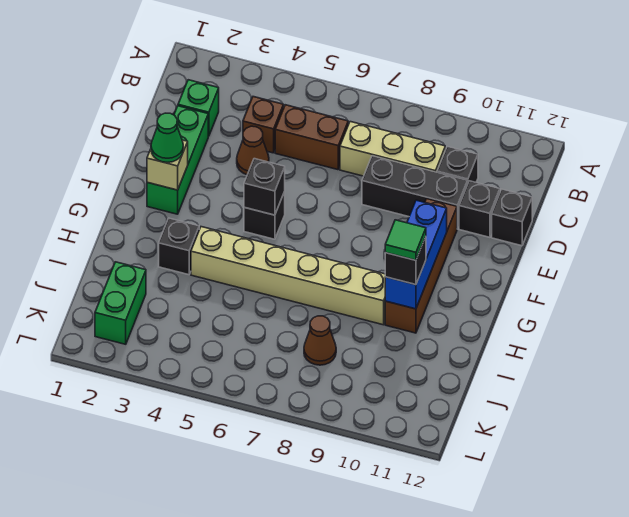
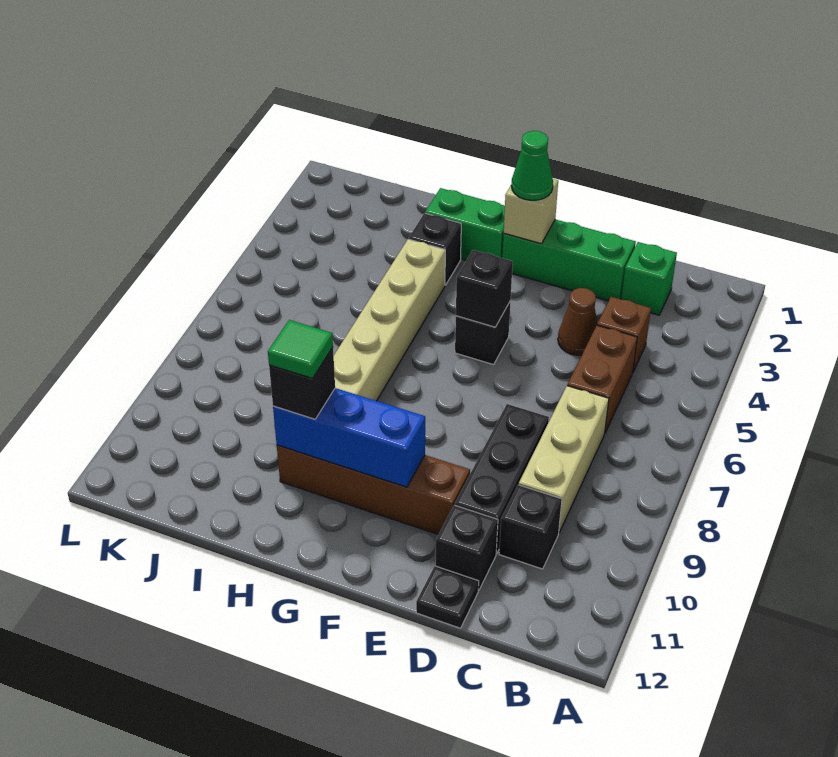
black brick D12 level 1 -> black plate D12 level 1
green brick J2:K2 level 1 -> green brick G2:H2 level 1
brown cone J8 level 1 -> none

